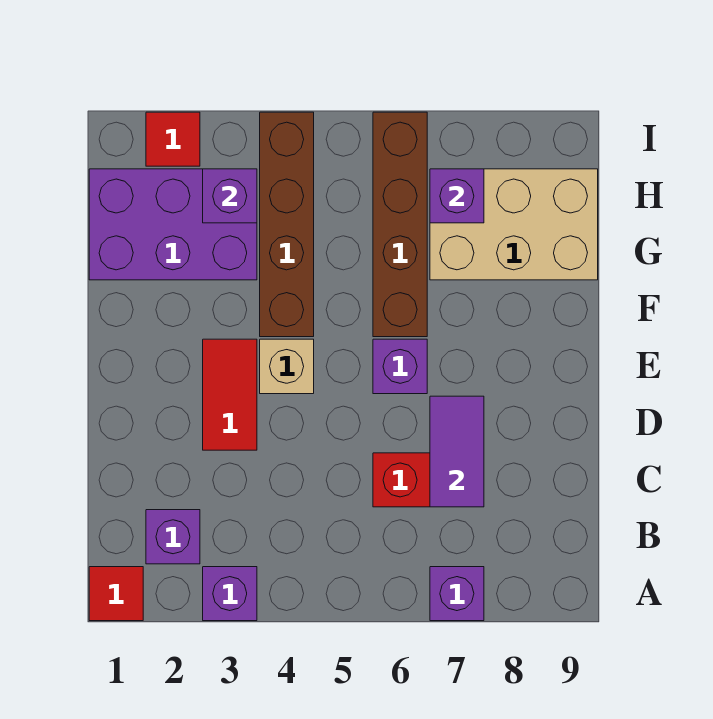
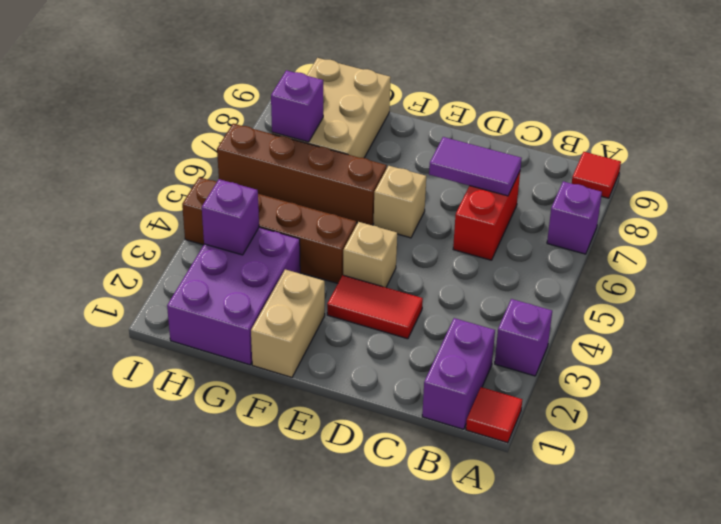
purple brick B2 level 1 -> purple brick B1:B2 level 1
purple brick E6 level 1 -> tan brick E6 level 1
none -> tan brick F1:F2 level 1
red tile I2 level 1 -> red tile A9 level 1

